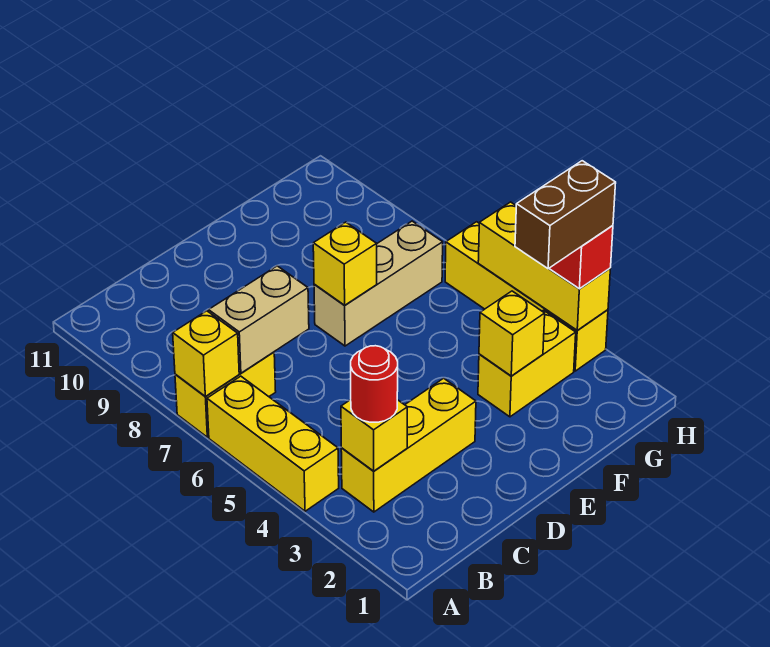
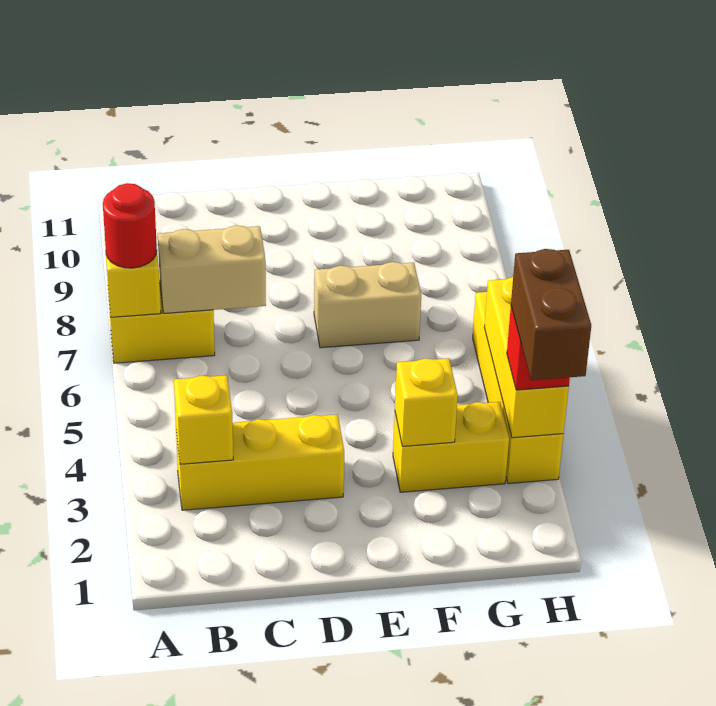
yellow brick A4:A6 level 1 -> none
red round brick B3 level 3 -> red round brick A7 level 3
tan brick E7:G7 level 1 -> tan brick E7:F7 level 1
yellow brick E7 level 2 -> none
brown brick G3:H3 level 4 -> brown brick H2:H3 level 4

